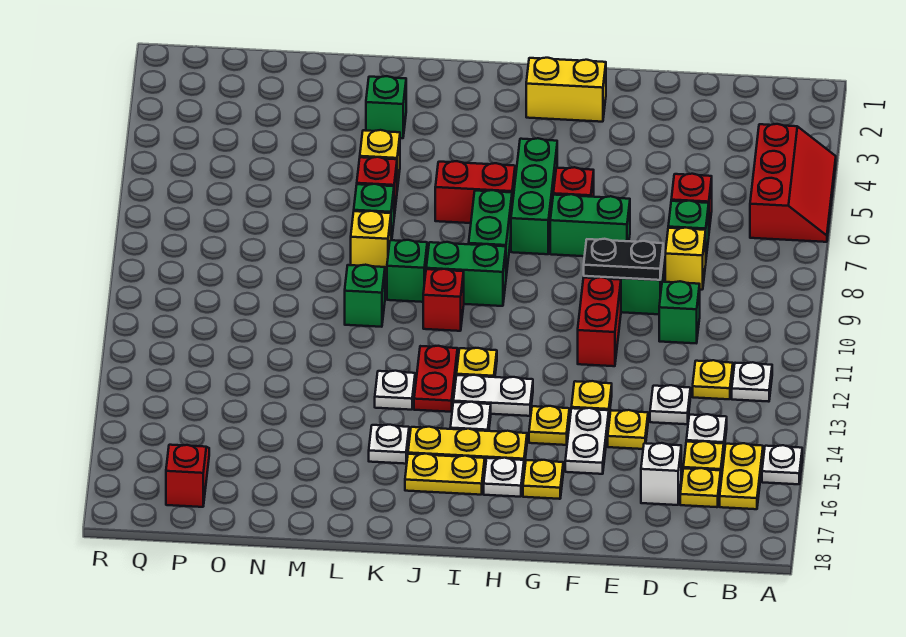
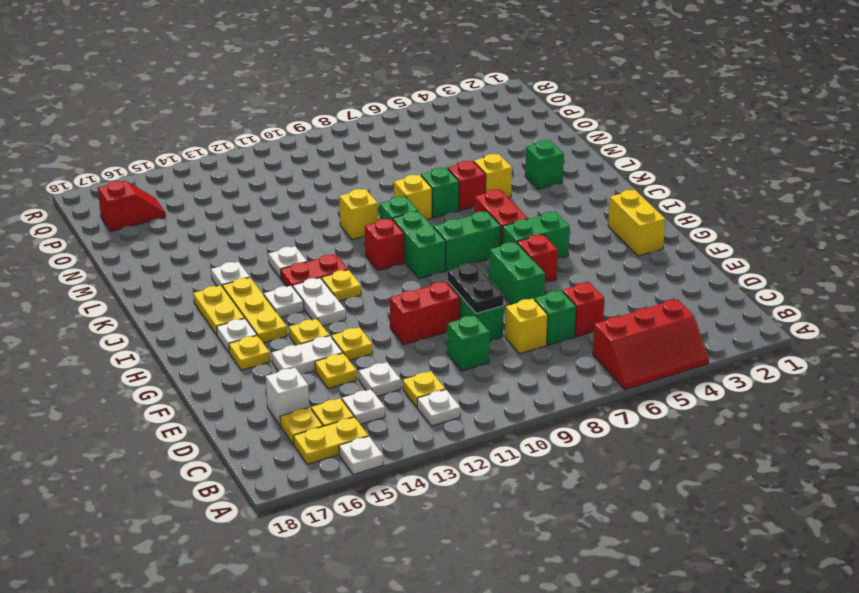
green brick H5:H7 level 1 -> green brick H5:H6 level 1
green brick L10 level 1 -> yellow brick L10 level 1

